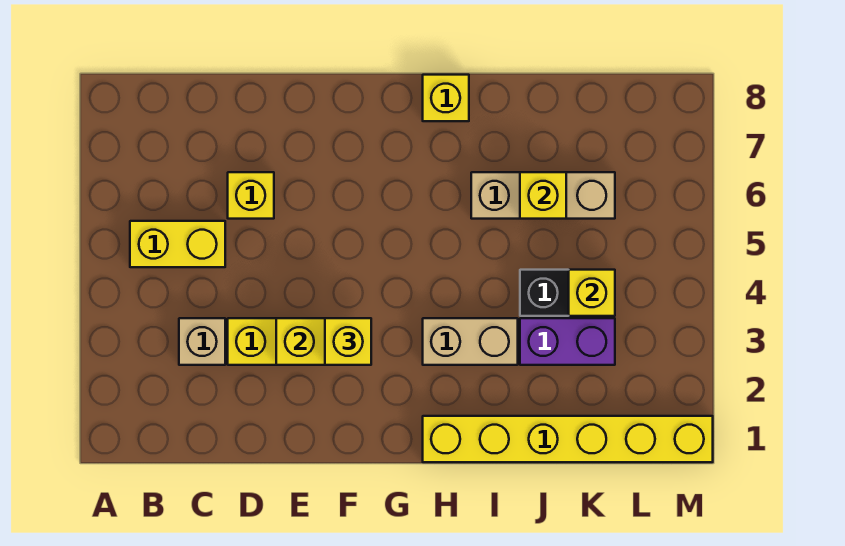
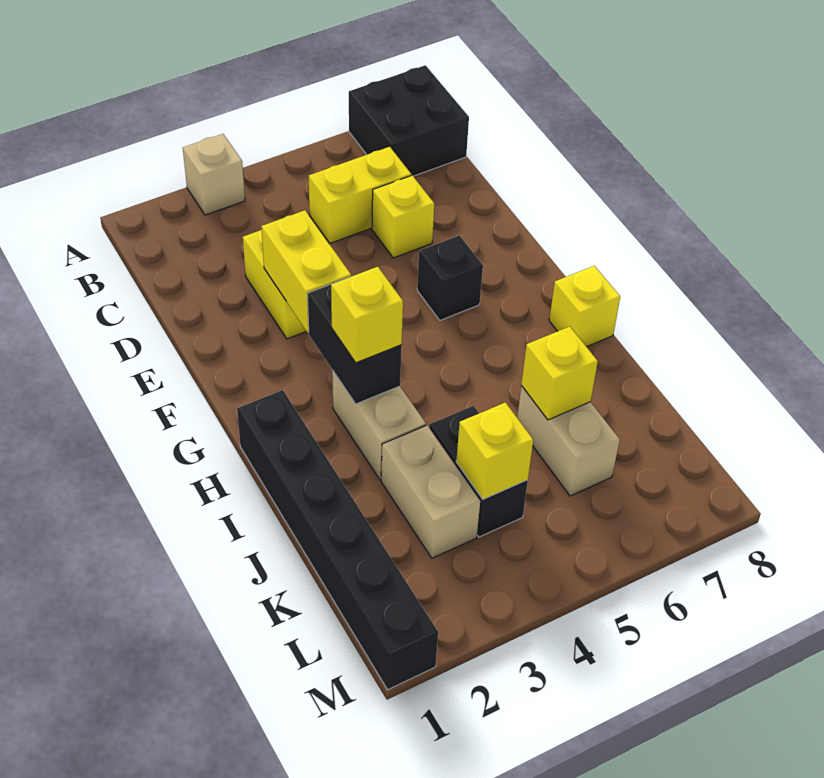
none -> black brick A7:B8 level 1
yellow brick B5:C5 level 1 -> yellow brick C5:C6 level 1
tan brick C3 level 1 -> tan brick A3 level 1
yellow brick F3 level 3 -> yellow brick H3 level 3
none -> black brick F6 level 1
none -> black brick G3:H3 level 2
yellow brick H1:M1 level 1 -> black brick H1:M1 level 1
tan brick I6:K6 level 1 -> tan brick J6:K6 level 1
purple brick J3:K3 level 1 -> tan brick J3:K3 level 1

